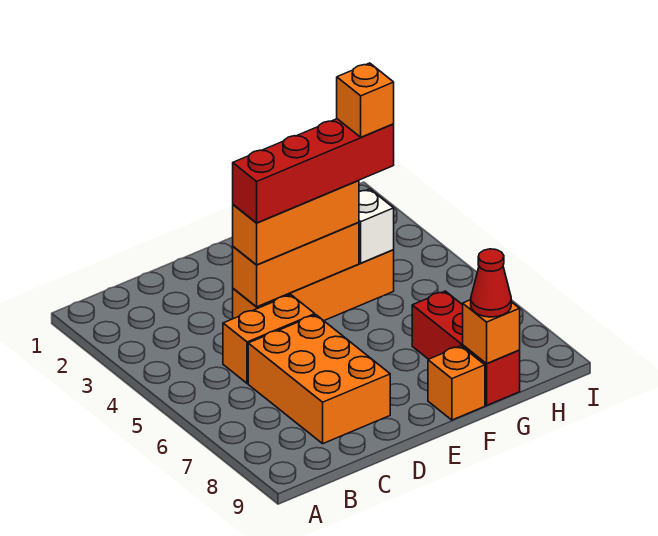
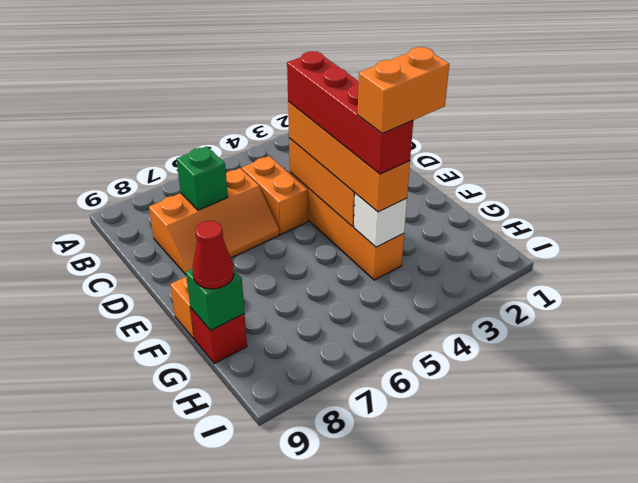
orange brick C6:D8 level 1 -> orange slope C6:D8 level 1 top C
none -> green brick C7 level 2
orange brick D4:F4 level 3 -> orange brick D4:G4 level 3
orange brick G4 level 5 -> orange brick G3:G4 level 5
red brick G7:G9 level 1 -> red brick G9 level 1
orange brick G9 level 2 -> green brick G9 level 2

